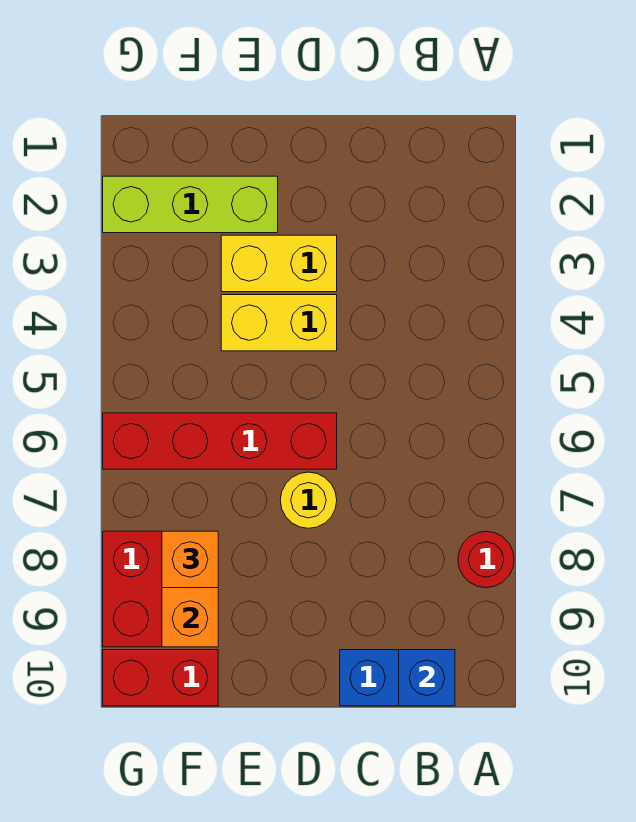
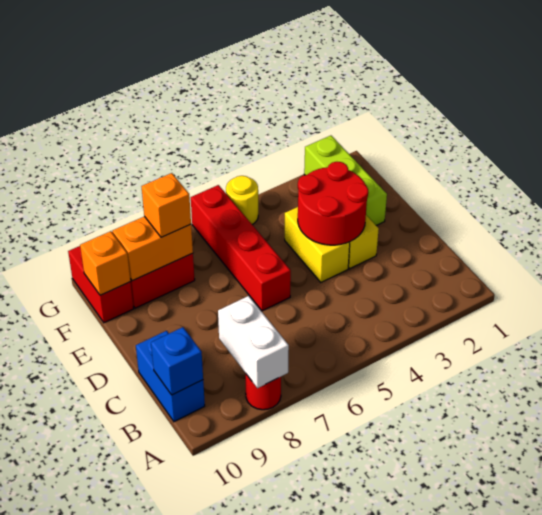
none -> white brick A8:B8 level 2
none -> red round brick D3:E4 level 2
yellow round brick D7 level 1 -> yellow round brick G5 level 1
none -> orange brick F10 level 2

